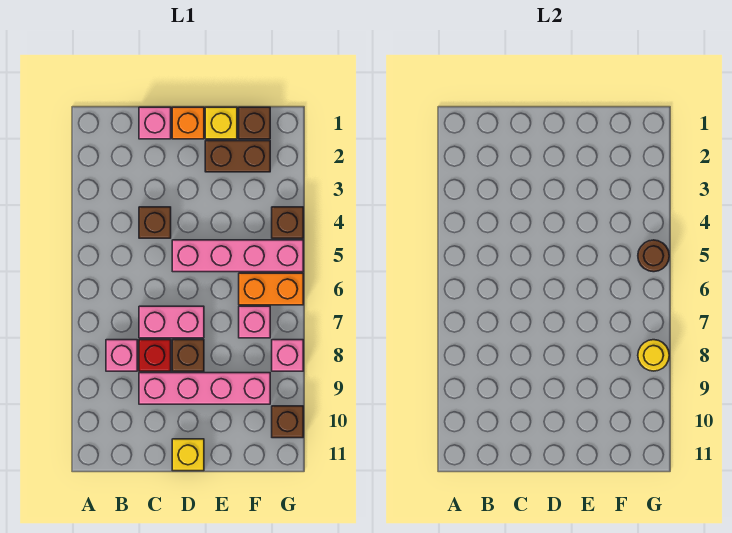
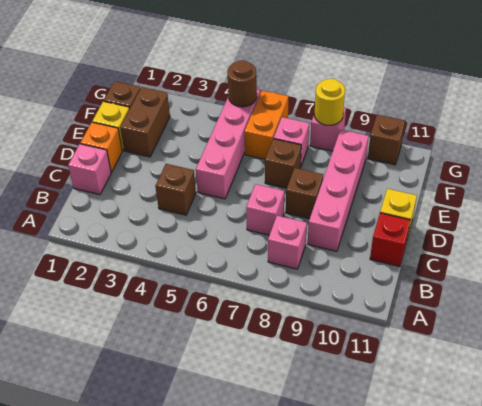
pink brick C7:D7 level 1 -> pink brick C7 level 1
red brick C8 level 1 -> red brick C11 level 1
brown brick G4 level 1 -> brown brick E7 level 1

